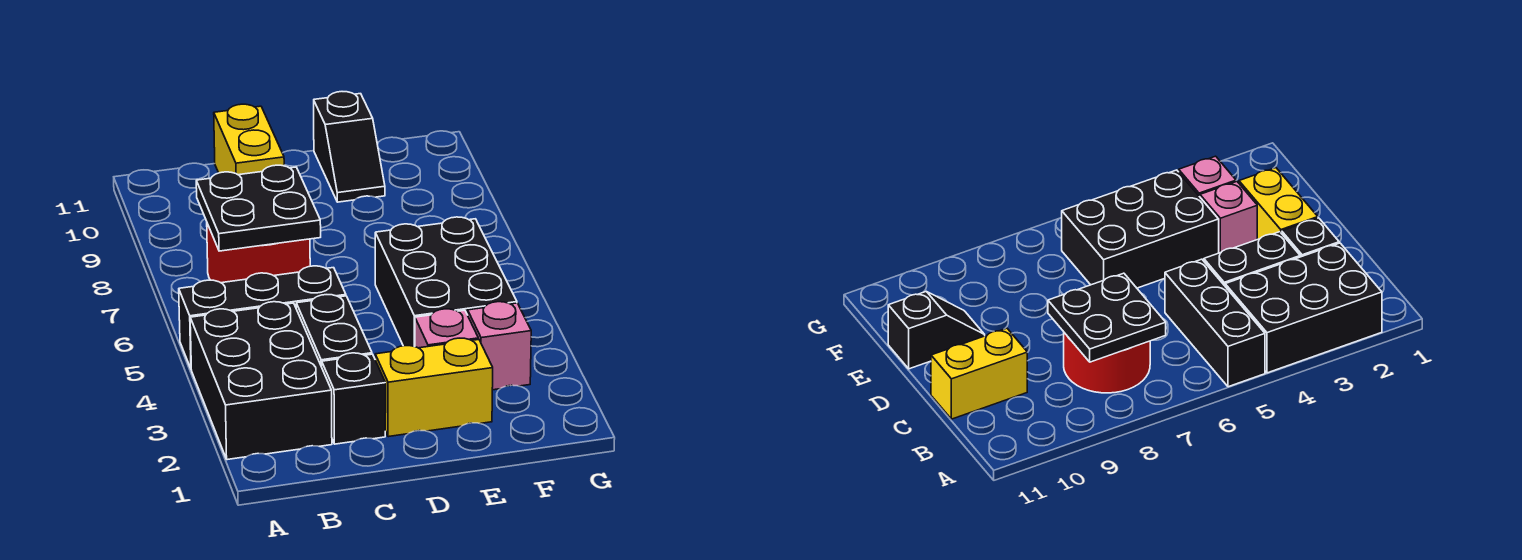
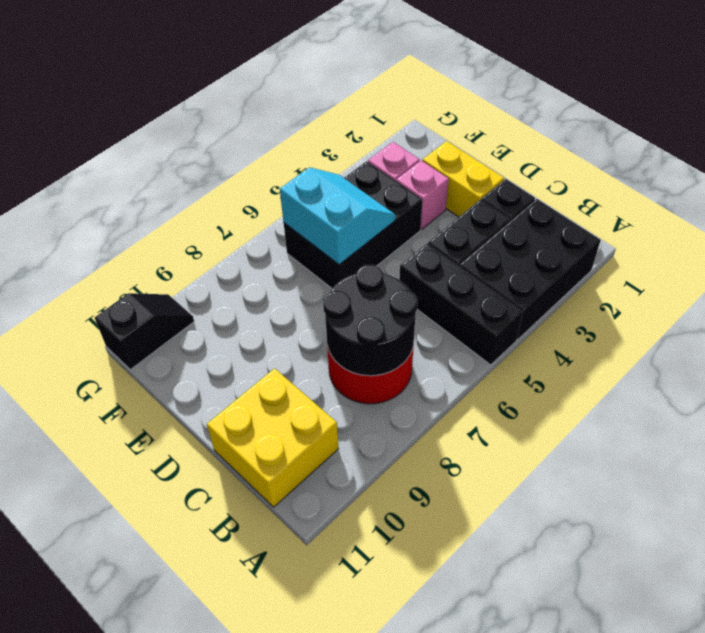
black plate B7:C8 level 2 -> black round brick B7:C8 level 2
yellow brick C10:C11 level 1 -> yellow brick B10:C11 level 1
none -> cyan slope E5:F6 level 2 top 6
black slope E10:E11 level 1 top 11 -> black slope G10:G11 level 1 top 11

